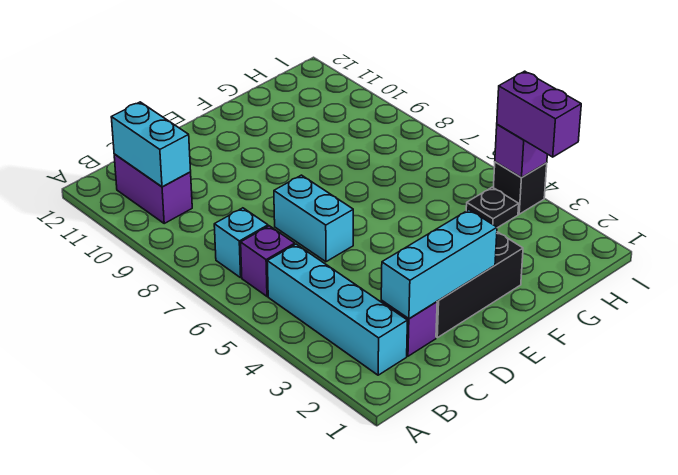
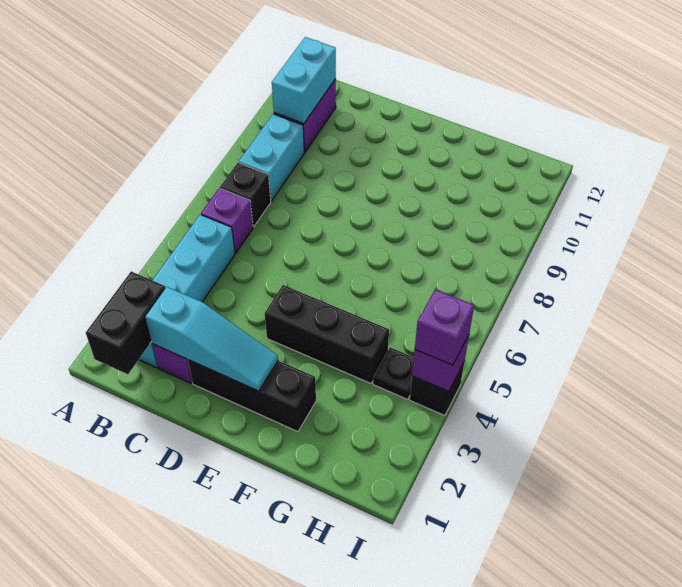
none -> black brick B1:B2 level 2
cyan brick B7 level 1 -> black brick B7 level 1
cyan brick C2:E2 level 2 -> cyan slope C2:E2 level 2 top C
cyan brick D6:D7 level 1 -> cyan brick B8:B9 level 1
none -> black brick E4:G4 level 1
purple brick I3:I4 level 3 -> purple brick I4 level 3

